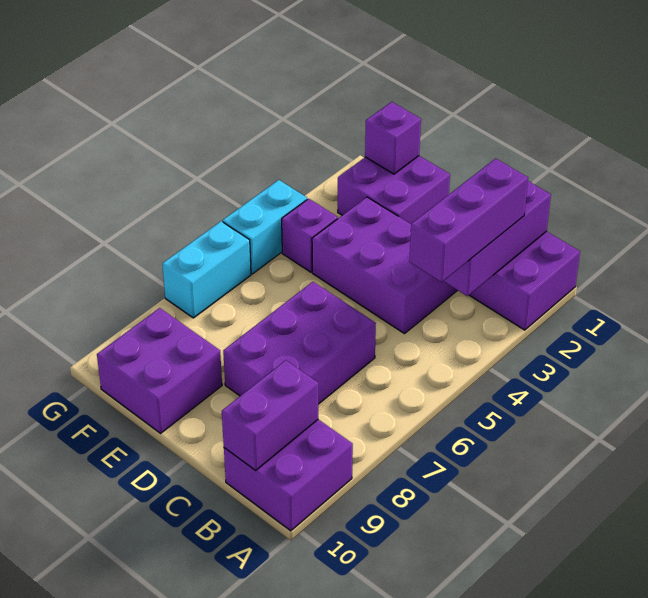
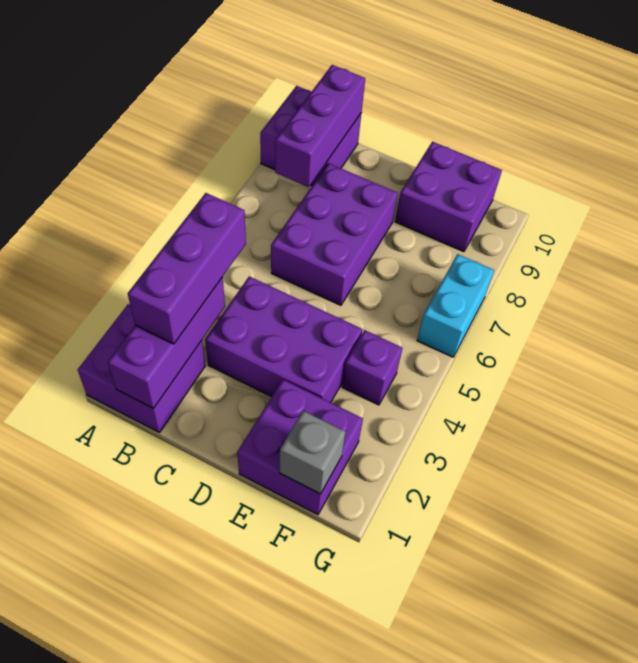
purple brick B9:B10 level 2 -> purple brick B8:B10 level 2
purple brick F1 level 2 -> grey brick F1 level 2
cyan brick G4:G5 level 1 -> none

